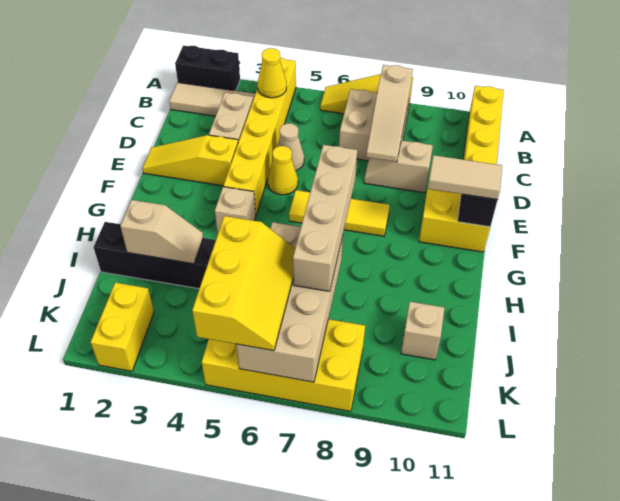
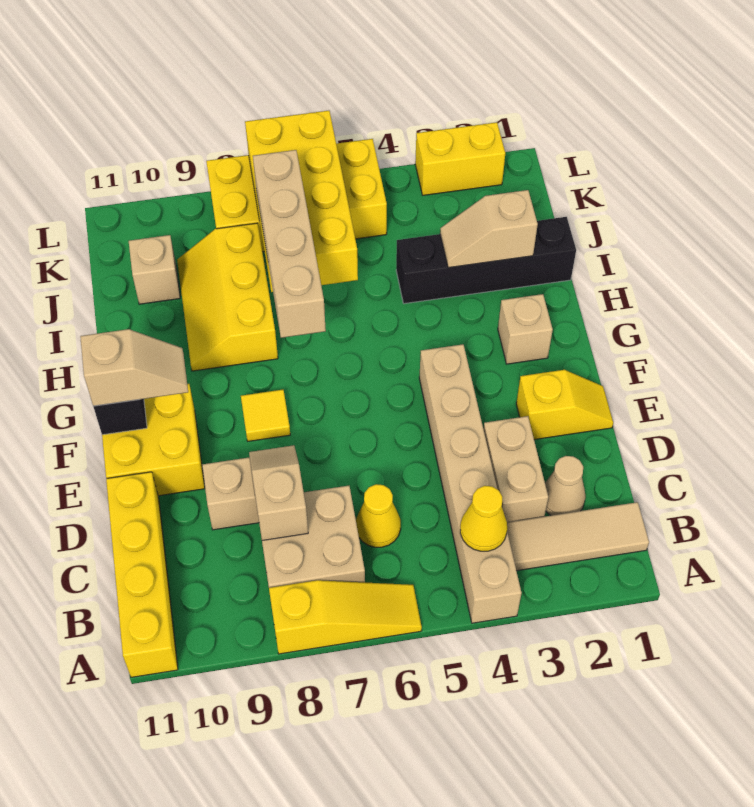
black brick A1:A2 level 1 -> none
yellow brick A4:F4 level 1 -> tan brick A4:F4 level 1
tan slope B8:D8 level 2 top B -> tan slope C8:D8 level 2 top C
tan cone D5 level 1 -> tan cone C2 level 1
yellow slope E1:E3 level 1 top 3 -> yellow slope E1:E2 level 1 top 2
yellow cone E5 level 1 -> yellow cone C6 level 1
yellow tile F6:F8 level 1 -> yellow tile F8 level 1
tan tile F10:F11 level 3 -> tan slope F10:F11 level 3 top 11
tan brick G4 level 1 -> tan brick G2 level 1
tan brick I6:L7 level 2 -> yellow brick I6:L7 level 2
yellow slope J5:L6 level 3 top 5 -> yellow slope H8:J9 level 1 top 8
yellow brick K2:L2 level 1 -> yellow brick L2:L3 level 1

